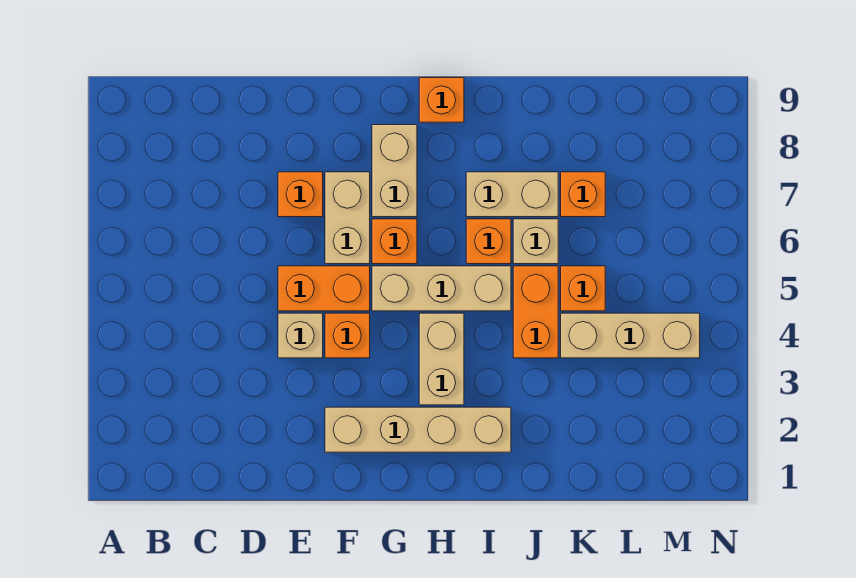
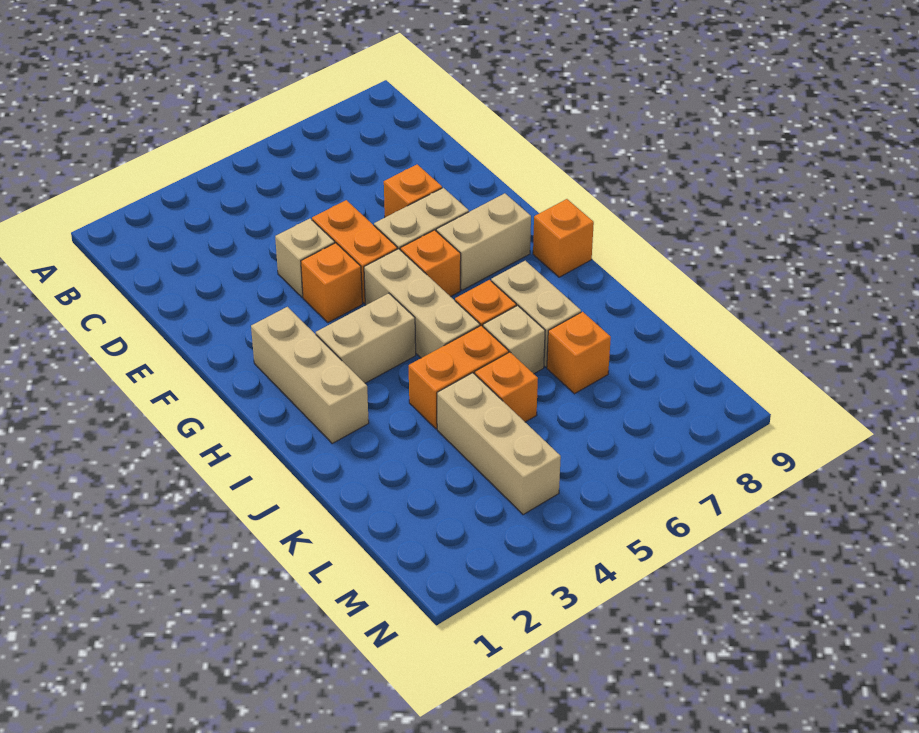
tan brick F2:I2 level 1 -> tan brick G2:I2 level 1

